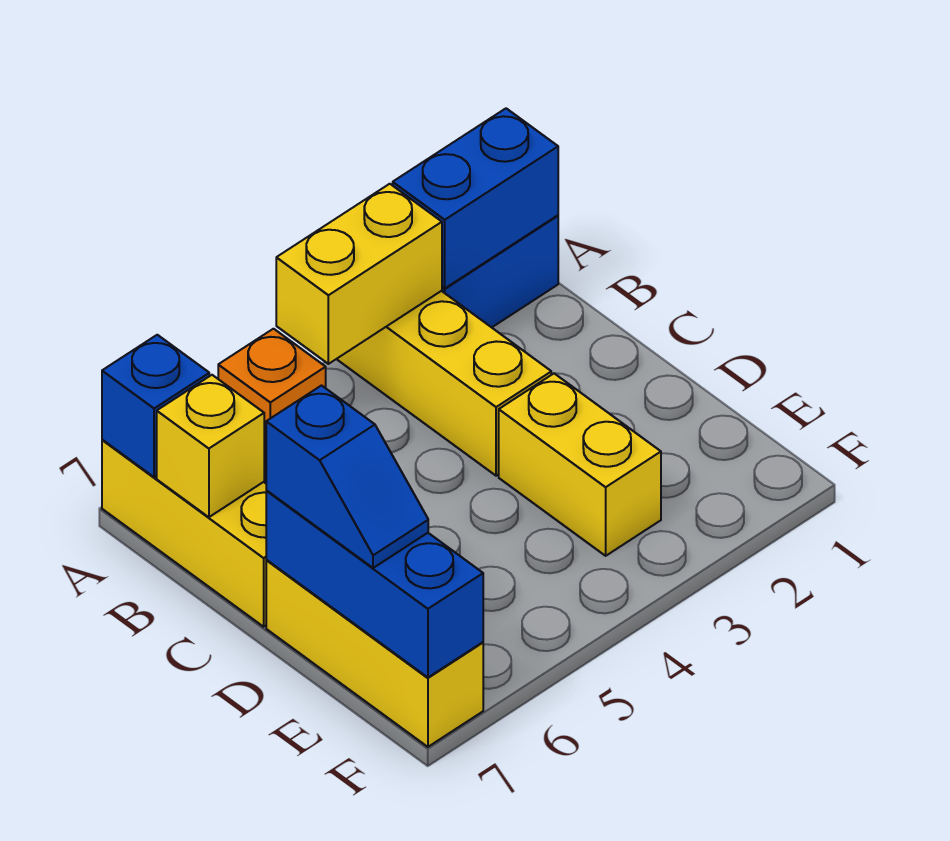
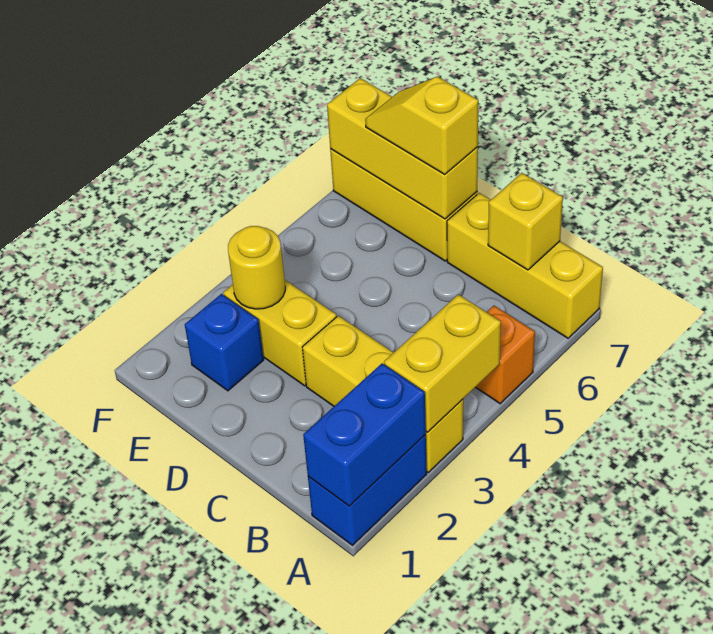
blue brick A7 level 2 -> blue brick E2 level 1
blue brick D7:F7 level 2 -> yellow brick D7:F7 level 2
blue slope D7:E7 level 3 top D -> yellow slope D7:E7 level 3 top D
none -> yellow round brick E3 level 2

